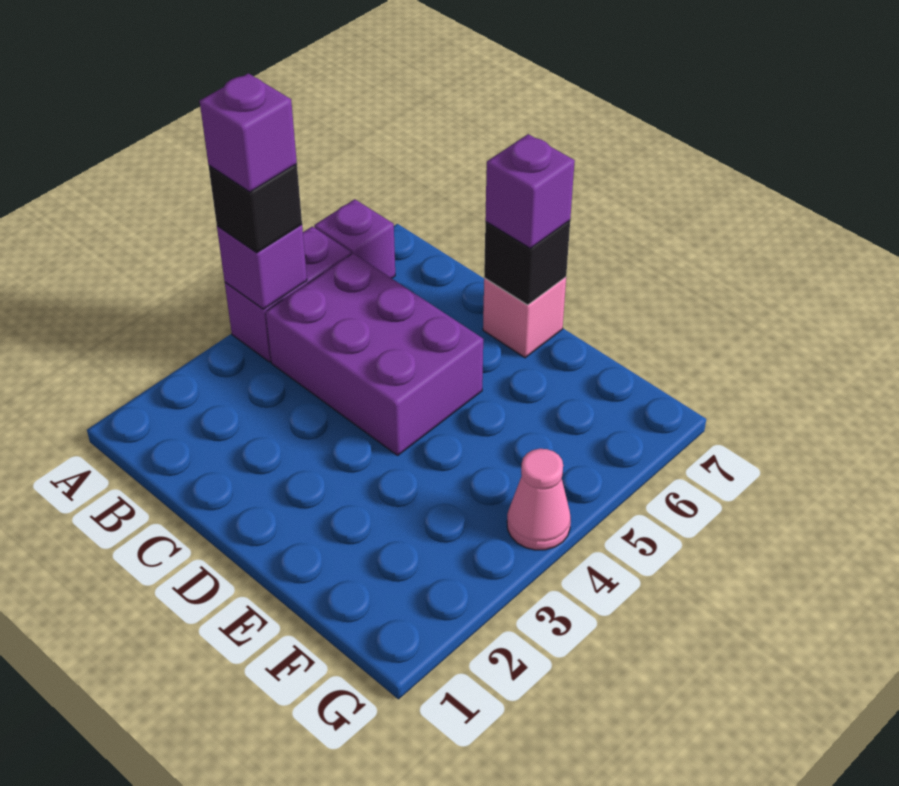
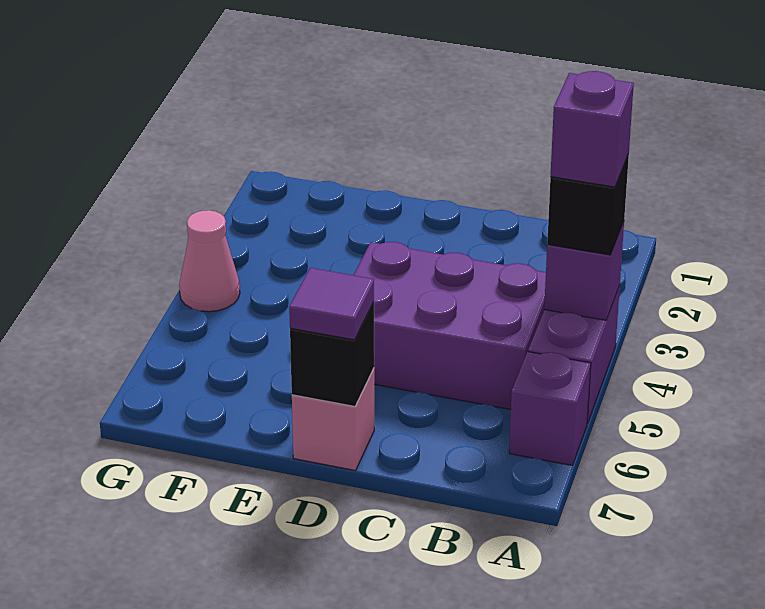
purple brick D7 level 3 -> purple tile D7 level 3

